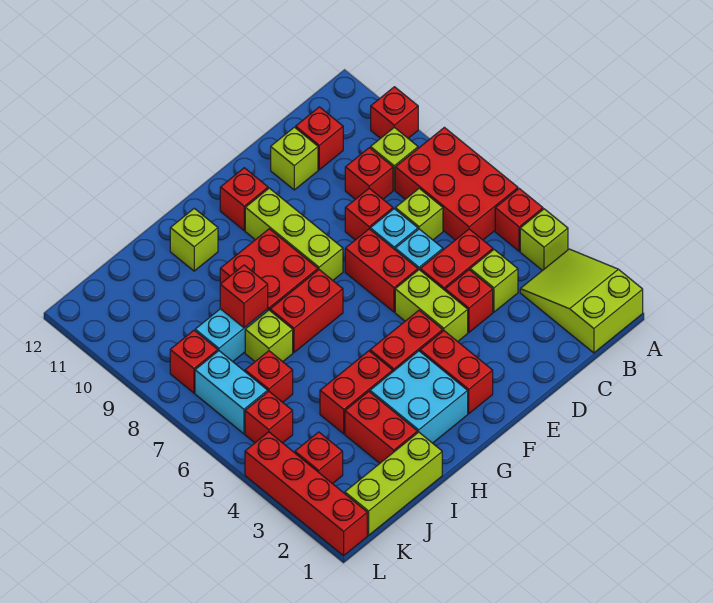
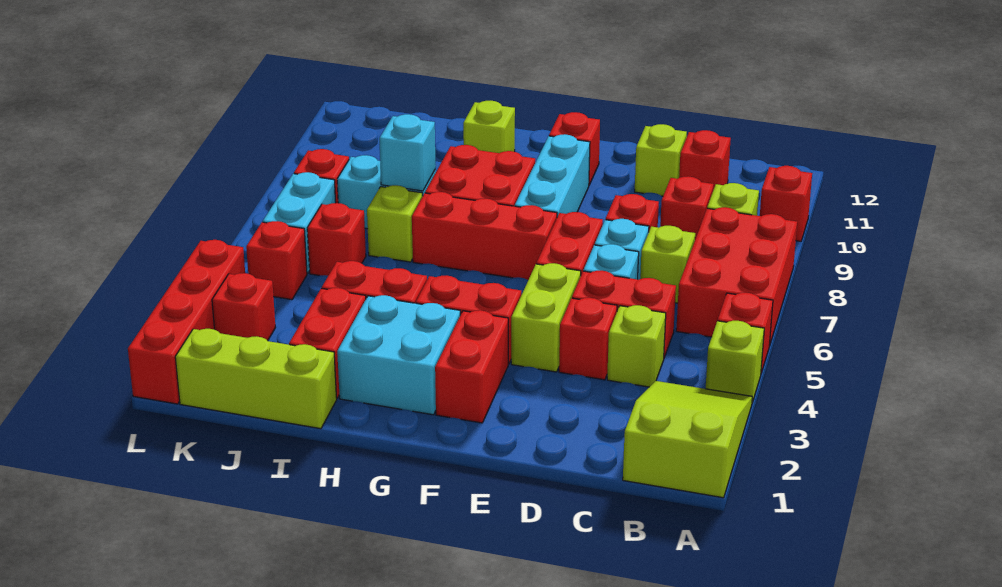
lime brick F8:F10 level 1 -> cyan brick F8:F10 level 1
red brick G7:H7 level 1 -> red brick F7:H7 level 1
red brick I8 level 2 -> cyan brick I8 level 2

